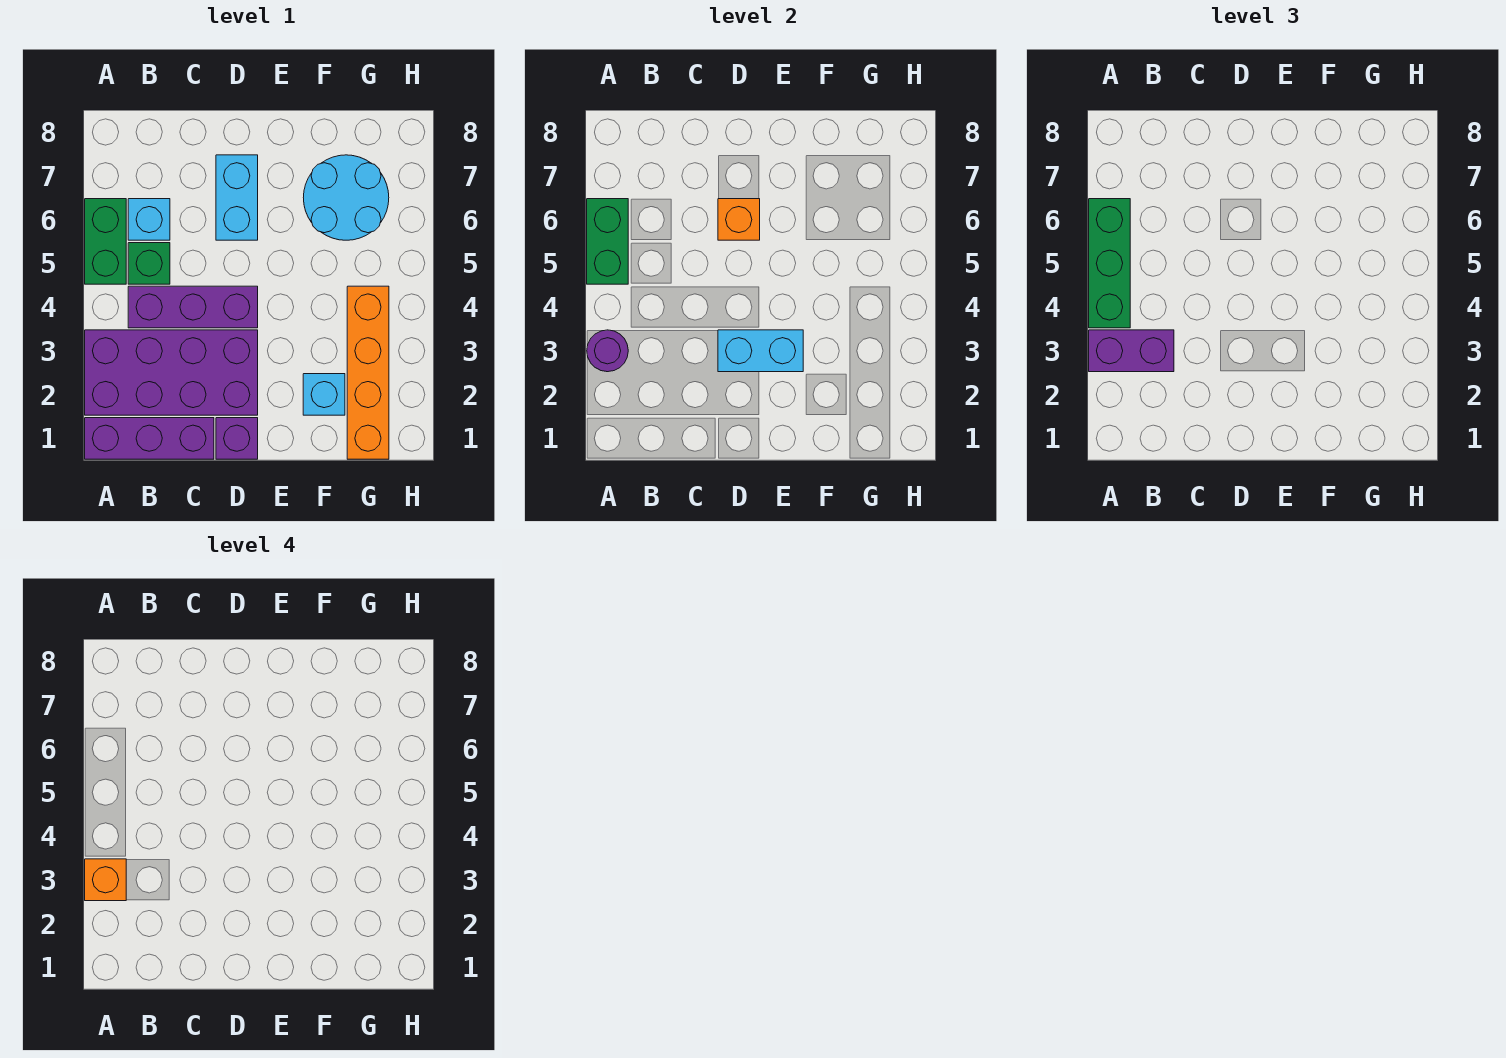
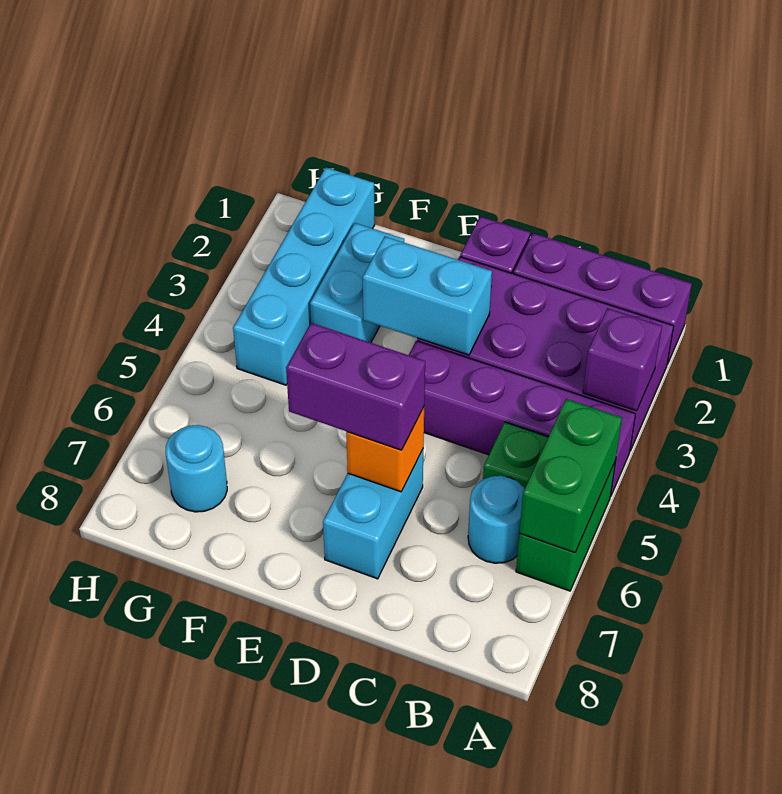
purple round brick A3 level 2 -> purple brick A3 level 2
purple brick A3:B3 level 3 -> purple brick D6:E6 level 3
orange brick A3 level 4 -> none
green brick A4:A6 level 3 -> none
purple brick B4:D4 level 1 -> purple brick A4:D4 level 1
cyan brick B6 level 1 -> cyan round brick B6 level 1
cyan brick F2 level 1 -> cyan brick F2:F3 level 1
cyan round brick F6:G7 level 1 -> cyan round brick G7 level 1
orange brick G1:G4 level 1 -> cyan brick G1:G4 level 1

